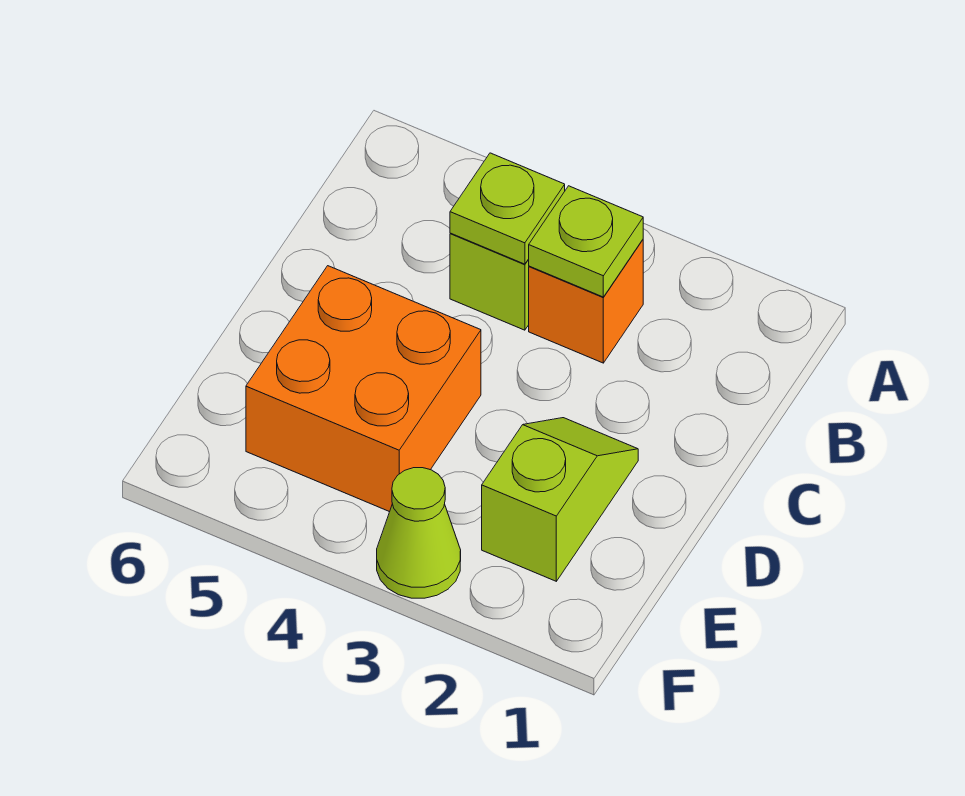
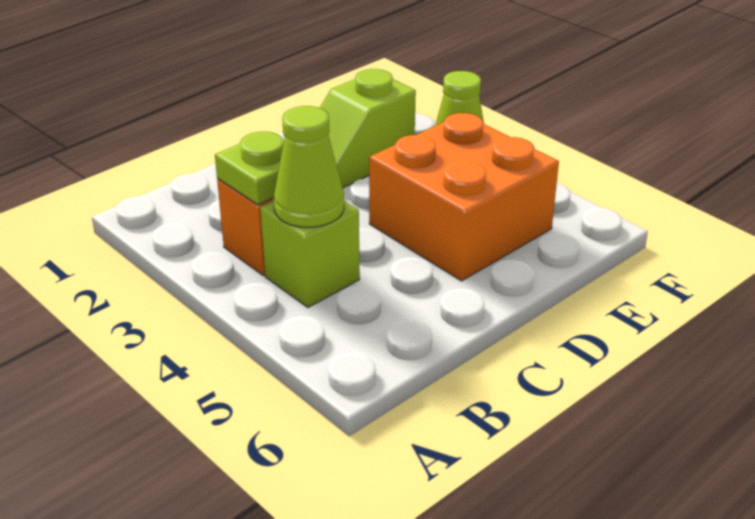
lime plate B4 level 2 -> lime cone B4 level 2

